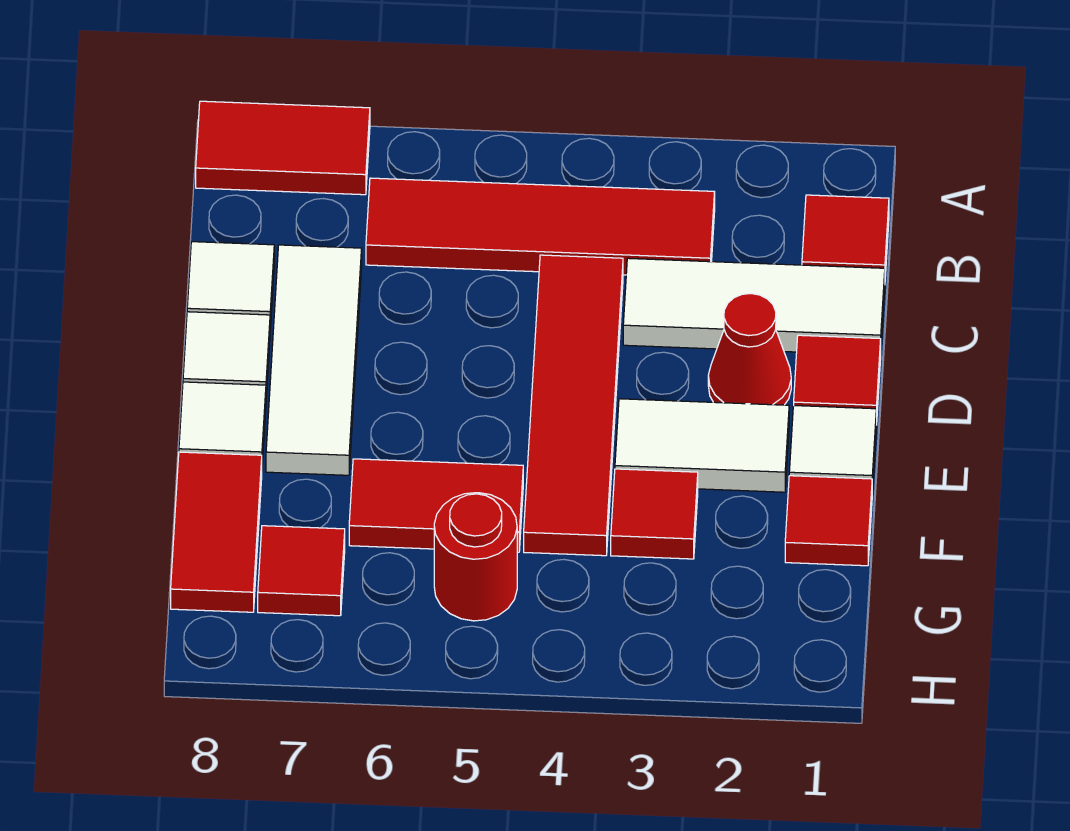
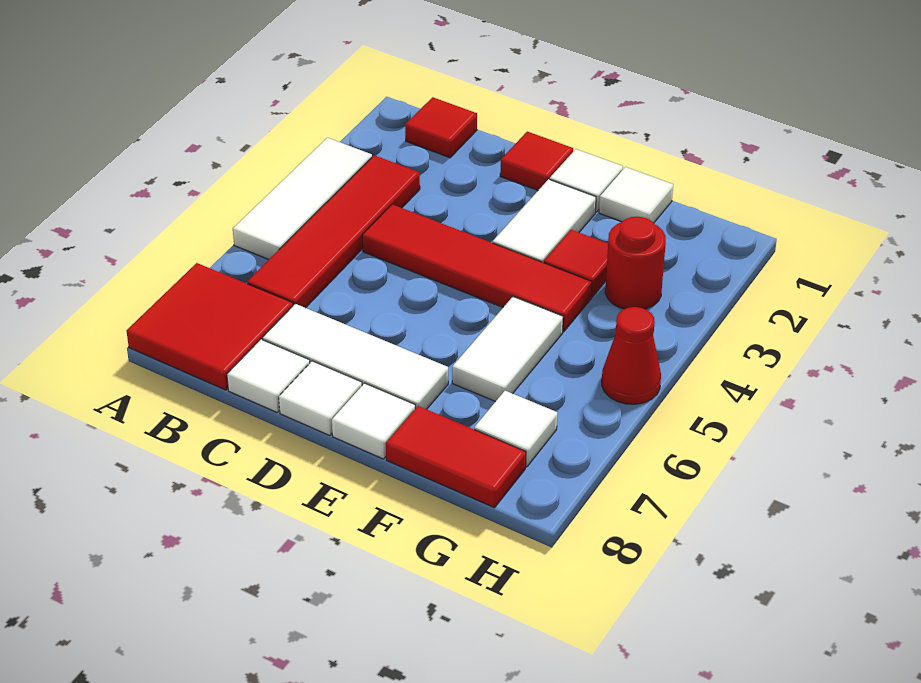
red tile A7:A8 level 1 -> red tile A7:B8 level 1
white tile C1:C3 level 1 -> white tile A3:A5 level 1
red cone D2 level 1 -> red cone H5 level 1
red tile F1 level 1 -> white tile F1 level 1
red tile F5:F6 level 1 -> white tile F5:F6 level 1
red round brick G5 level 1 -> red round brick G3 level 1
red tile G7 level 1 -> white tile G7 level 1

